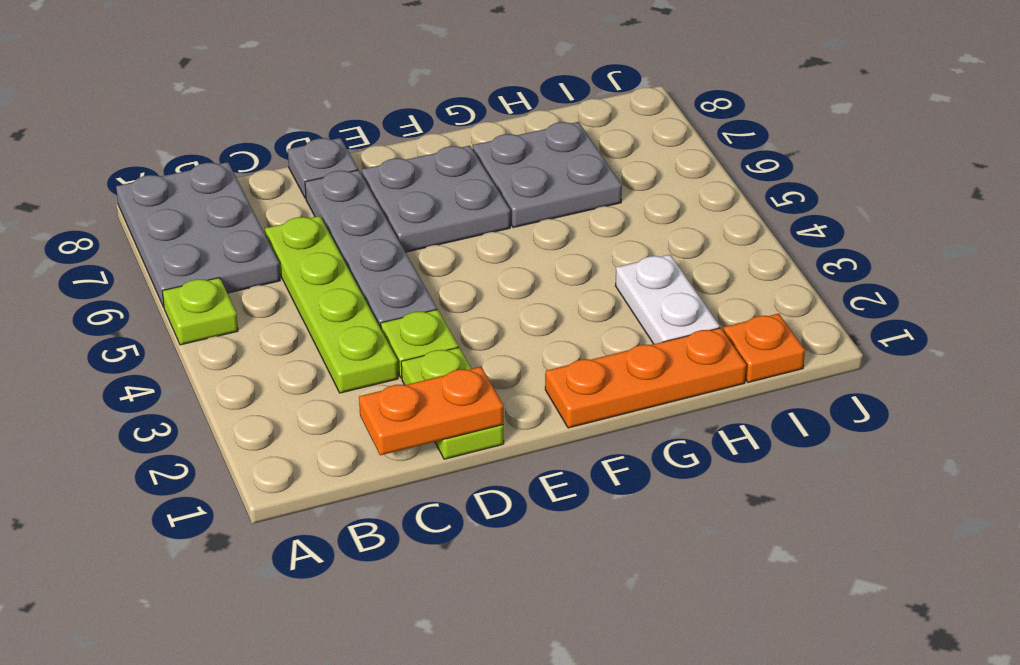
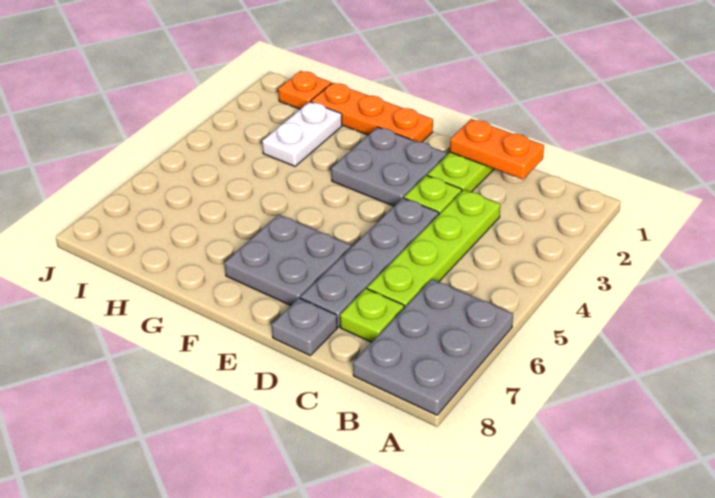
lime plate A5 level 1 -> lime plate C7 level 1
grey plate G6:H7 level 1 -> grey plate E2:F3 level 1

